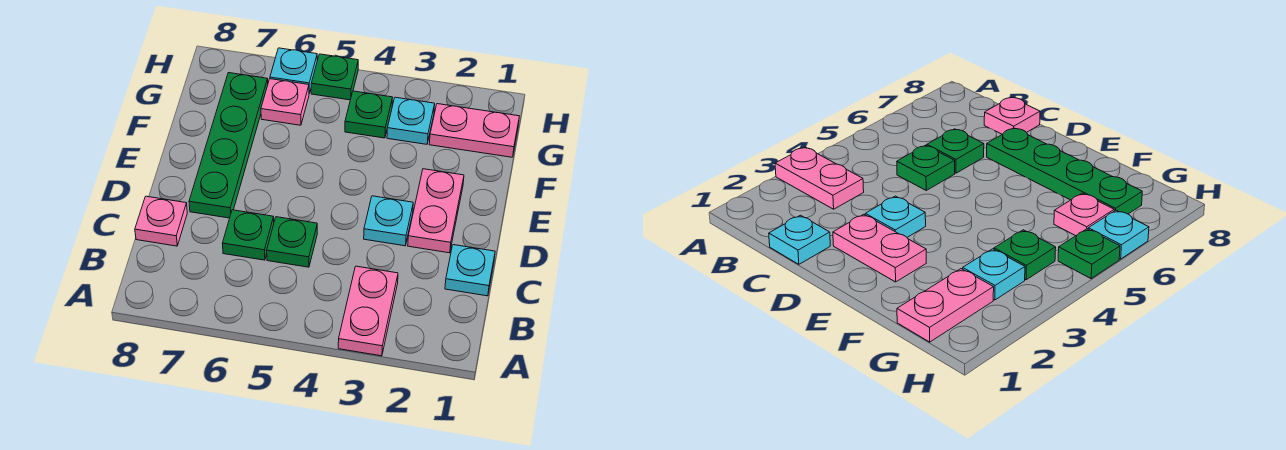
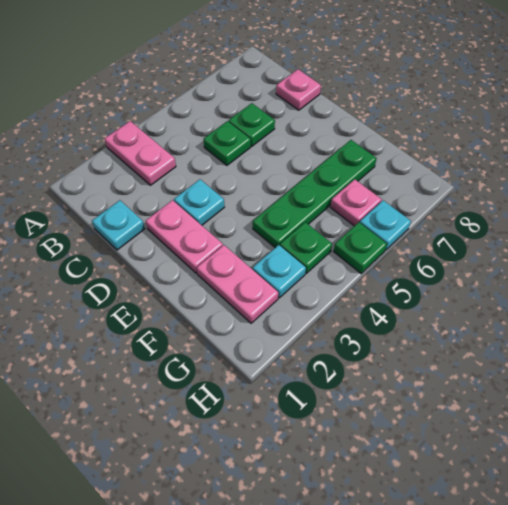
green plate D7:G7 level 1 -> green plate F4:F7 level 1
pink plate G1:G2 level 1 -> pink plate F2:G2 level 1

